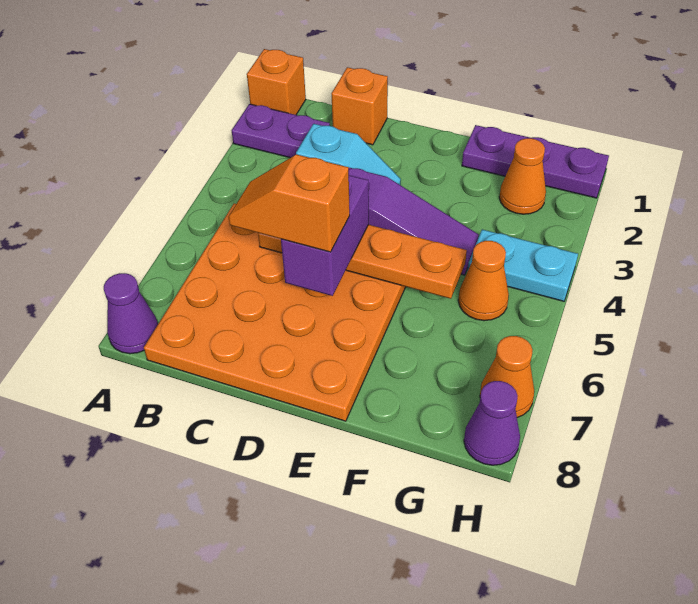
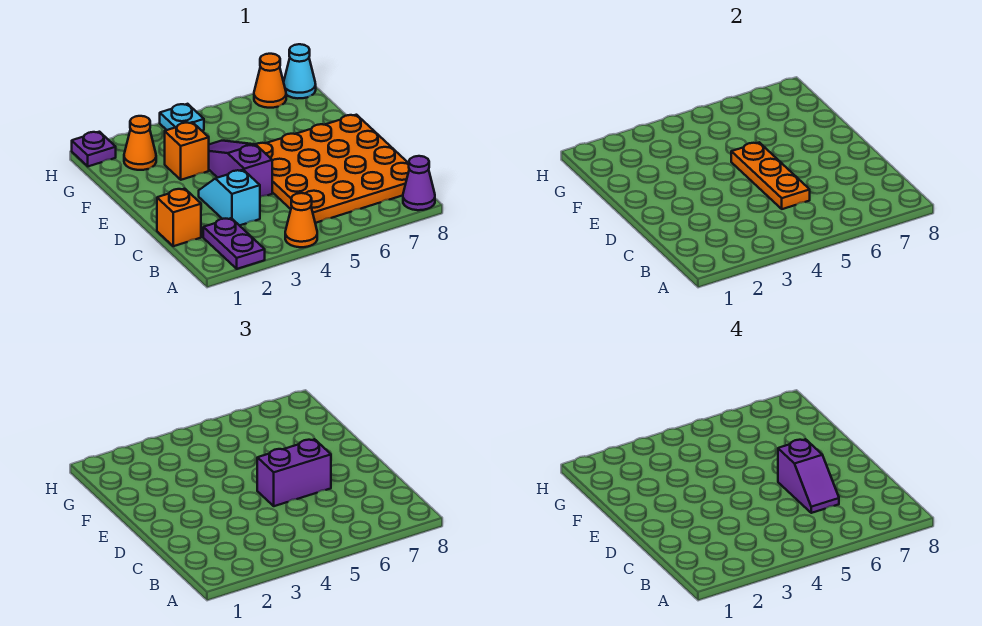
orange brick A1 level 1 -> orange brick F3 level 1
orange plate C5:F5 level 2 -> orange plate C5:E5 level 2
orange slope C6:D6 level 4 top D -> purple slope C6:D6 level 4 top D
purple plate F1:H1 level 1 -> purple plate H1 level 1
cyan plate G4:H4 level 1 -> cyan plate H4 level 1
orange cone G5 level 1 -> orange cone A4 level 1
purple cone H8 level 1 -> cyan cone H8 level 1

